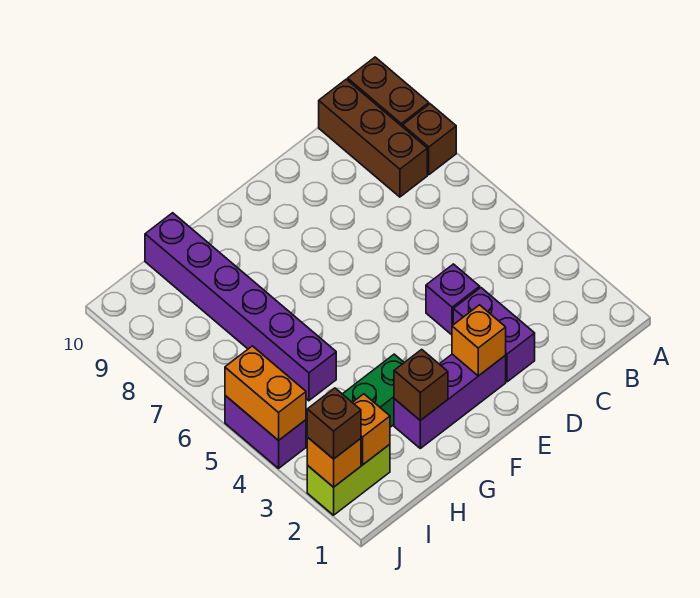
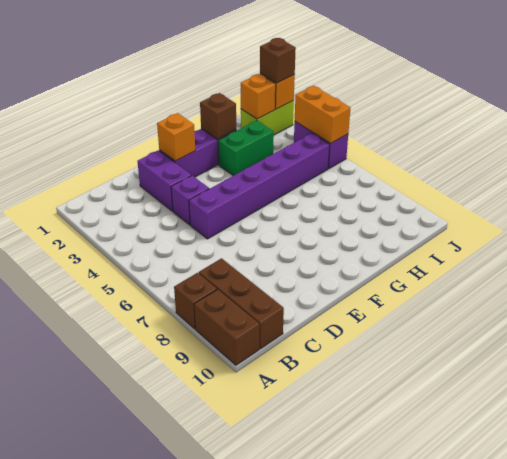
purple brick H5:H10 level 1 -> purple brick D5:I5 level 1

